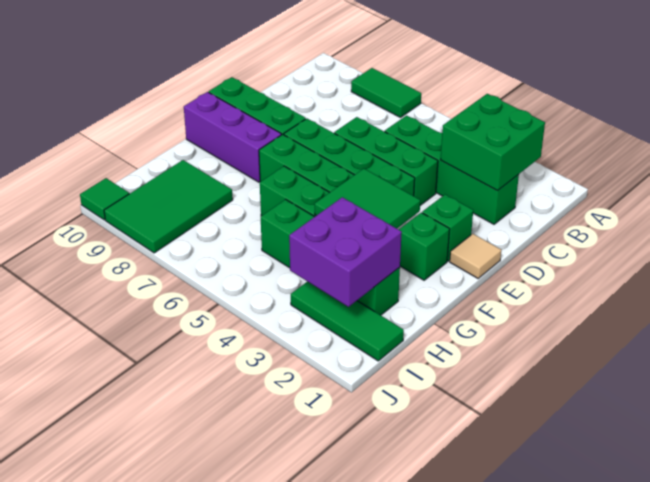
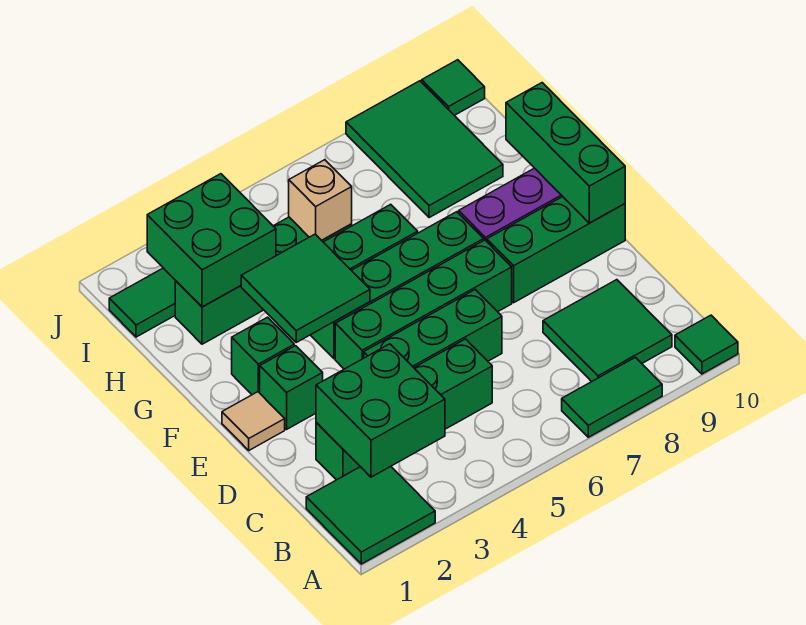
none -> green tile A1:B2 level 1
none -> green tile A10 level 1
none -> green tile B8:C9 level 1
none -> green brick E10:G10 level 2
purple brick H2:I3 level 2 -> green brick H2:I3 level 2
none -> tan brick H5 level 2

